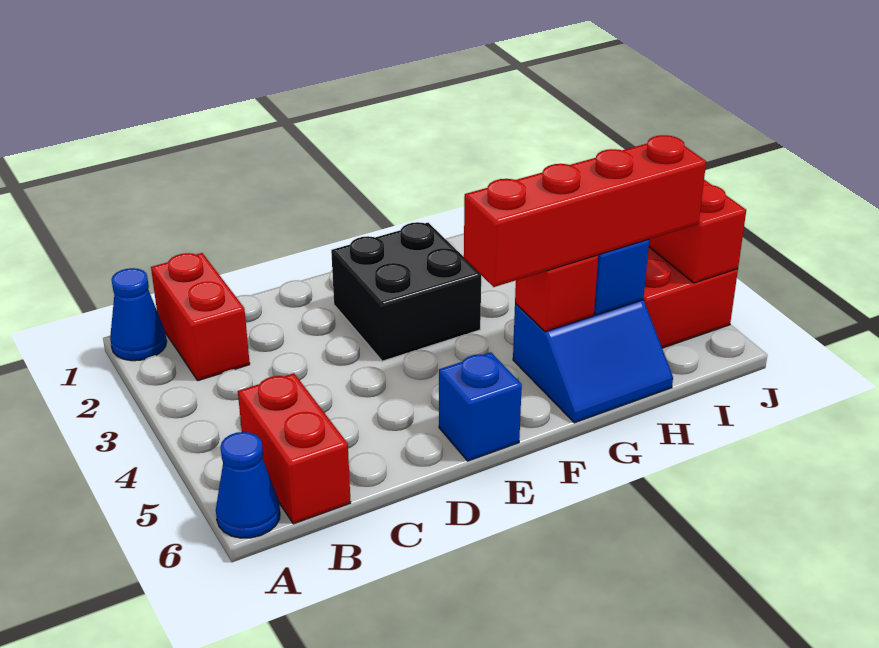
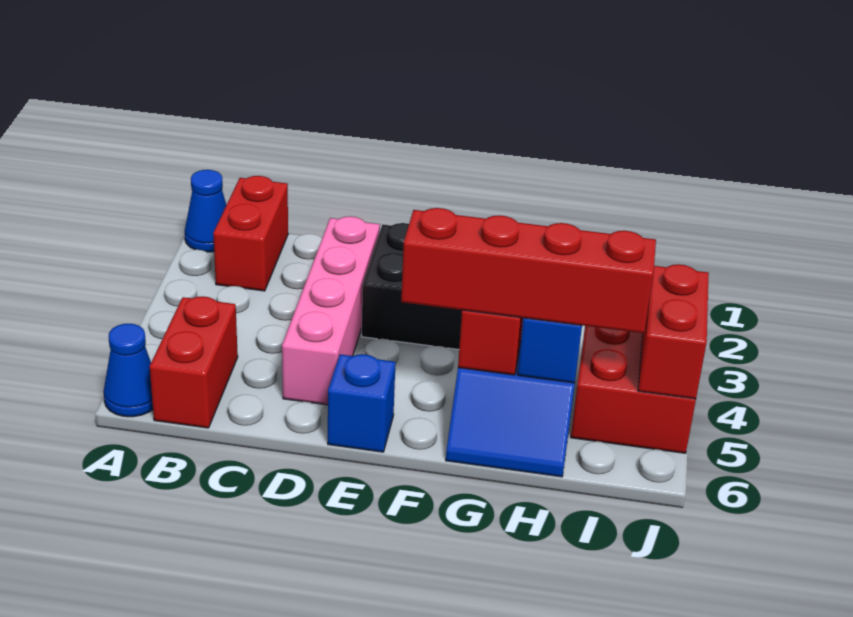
none -> pink brick D2:D5 level 1

